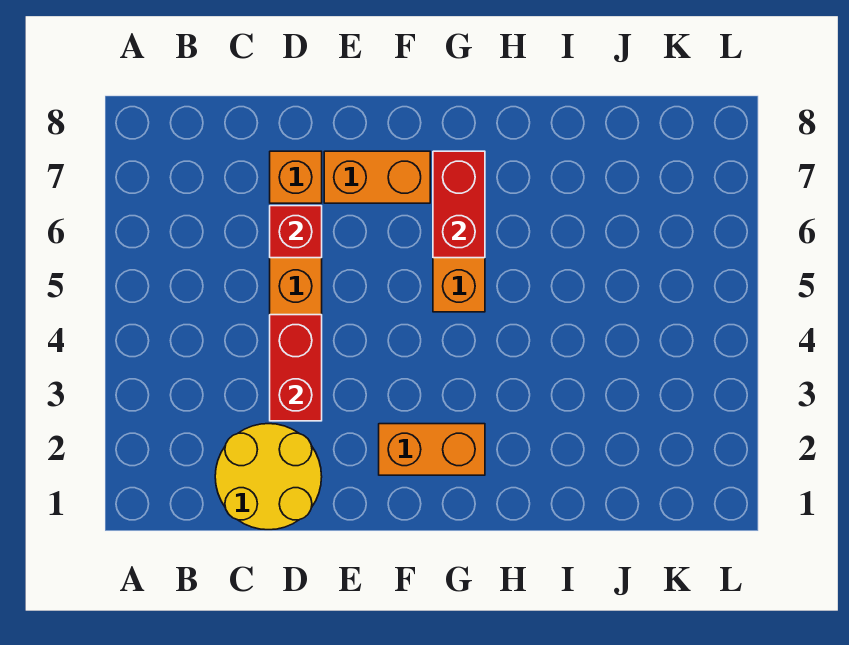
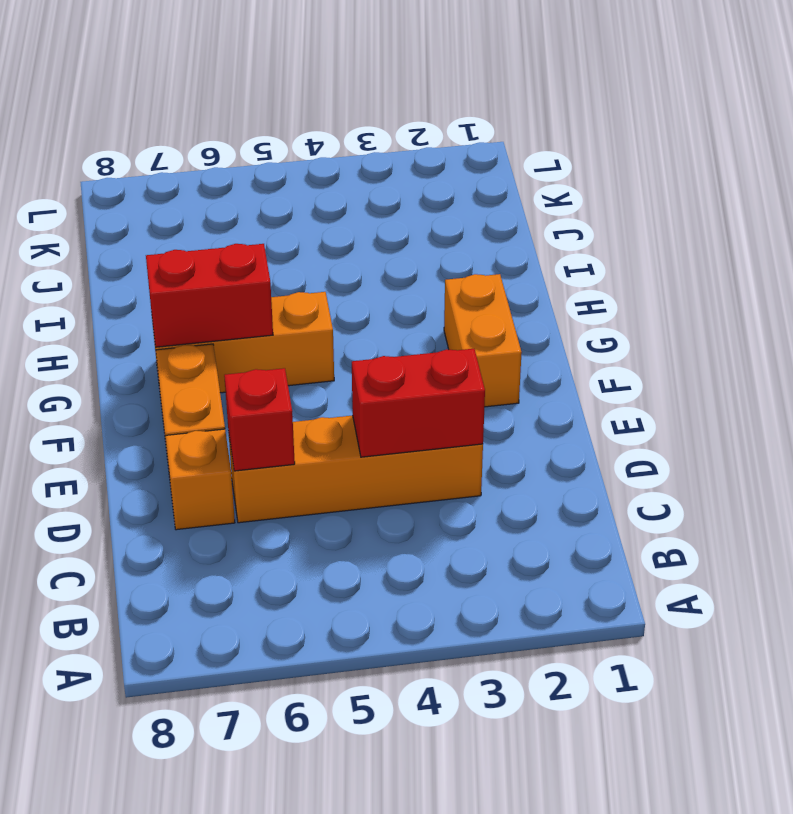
yellow round brick C1:D2 level 1 -> none

